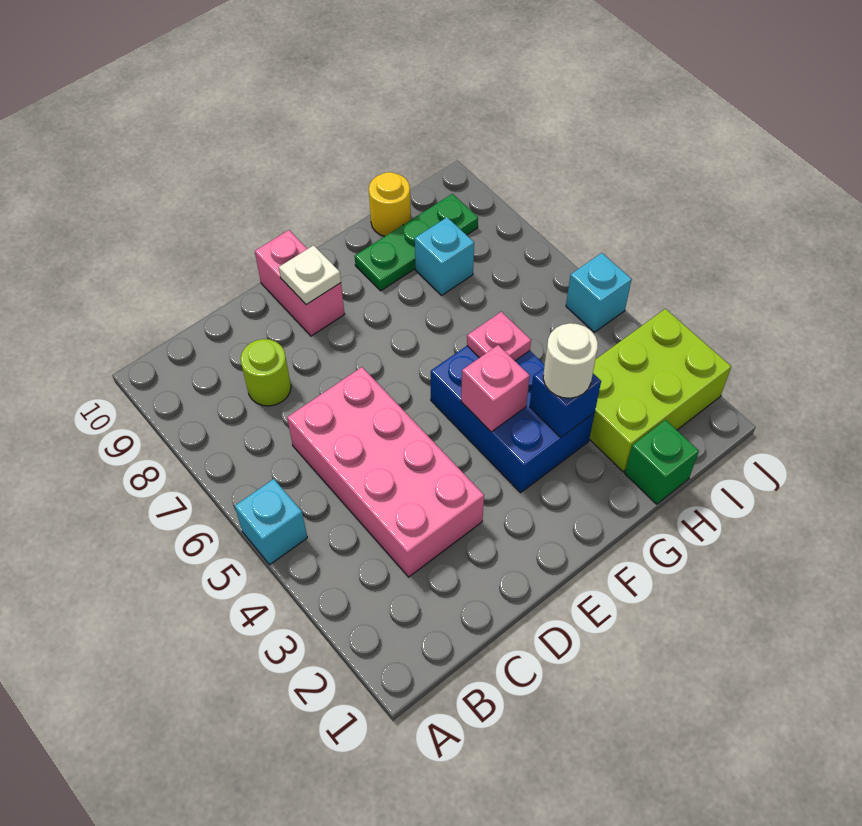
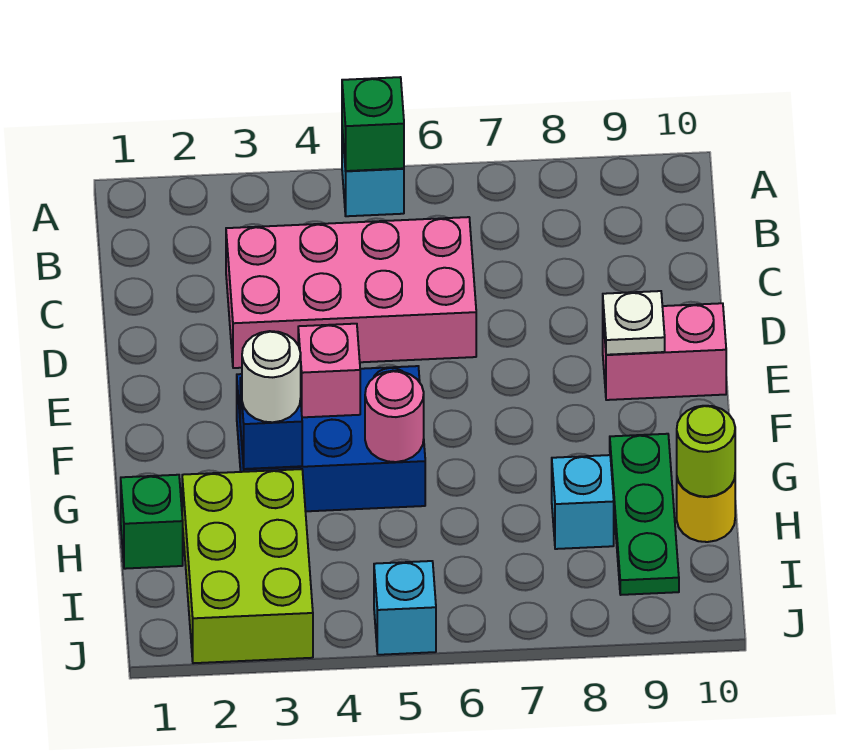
none -> green brick A5 level 2
lime round brick C8 level 1 -> lime round brick H10 level 2
pink plate G5 level 2 -> pink round brick G5 level 2

